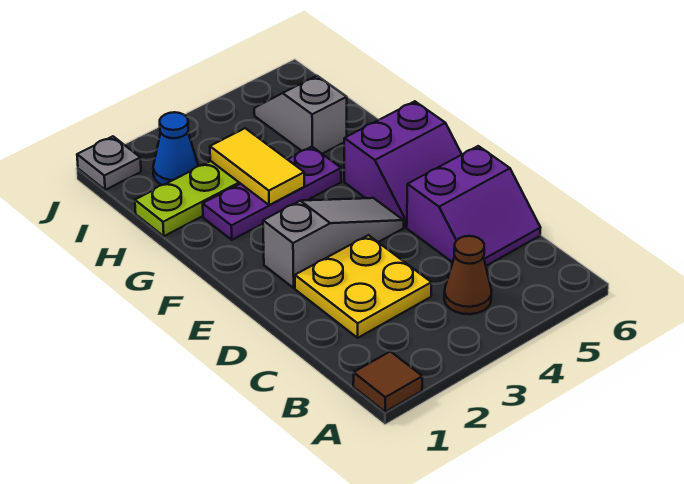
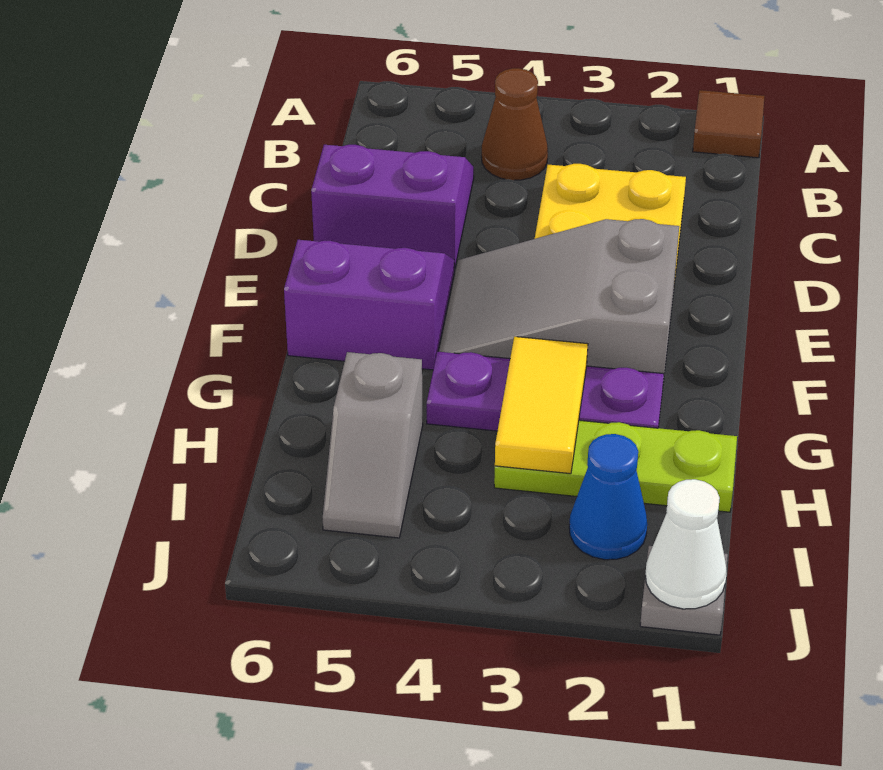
grey slope E2:E4 level 1 top 2 -> grey slope E2:F4 level 1 top 2
none -> white cone J1 level 2

